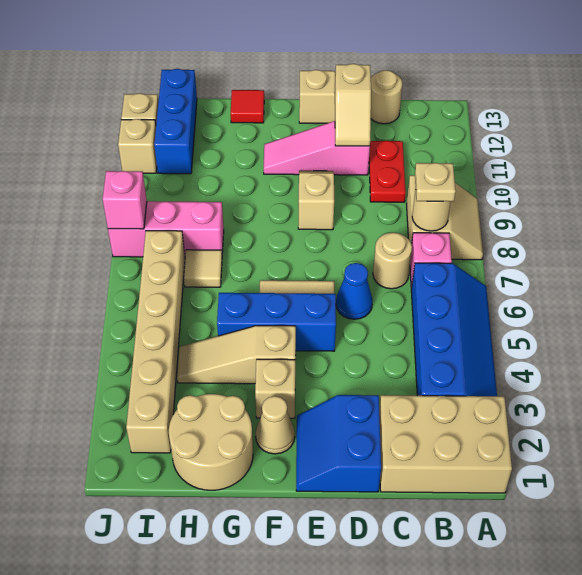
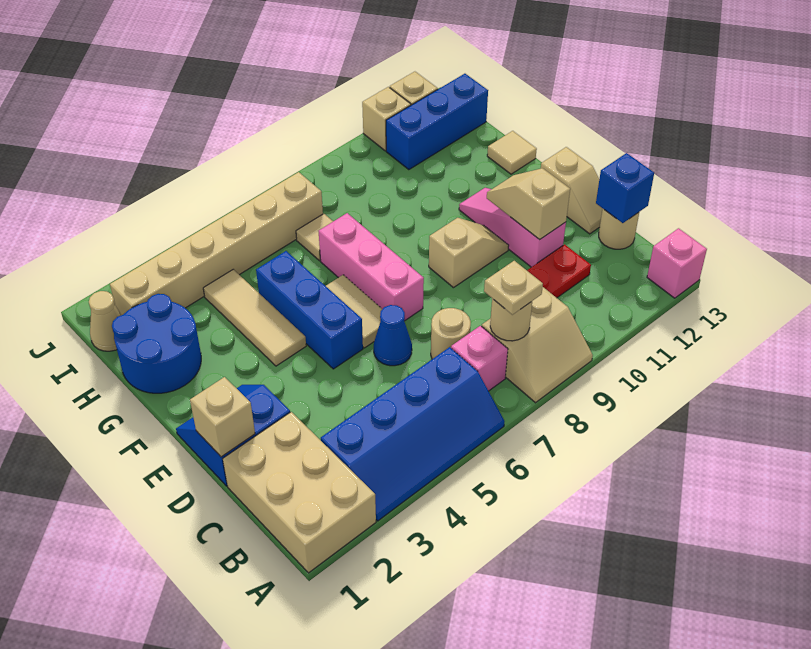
none -> blue brick C13 level 2
tan slope D11:D12 level 2 top 12 -> tan slope D11:E11 level 2 top D
tan cone F2 level 1 -> tan cone I1 level 1
tan brick F3 level 1 -> tan brick D1 level 2
tan slope F4:H4 level 1 top F -> tan tile F4:H4 level 1
tan round brick G1:H2 level 1 -> blue round brick G1:H2 level 1
red tile G13 level 1 -> tan tile G13 level 1
pink brick H8:J8 level 1 -> pink brick E7:G7 level 1
pink brick J8 level 2 -> pink brick A13 level 1

